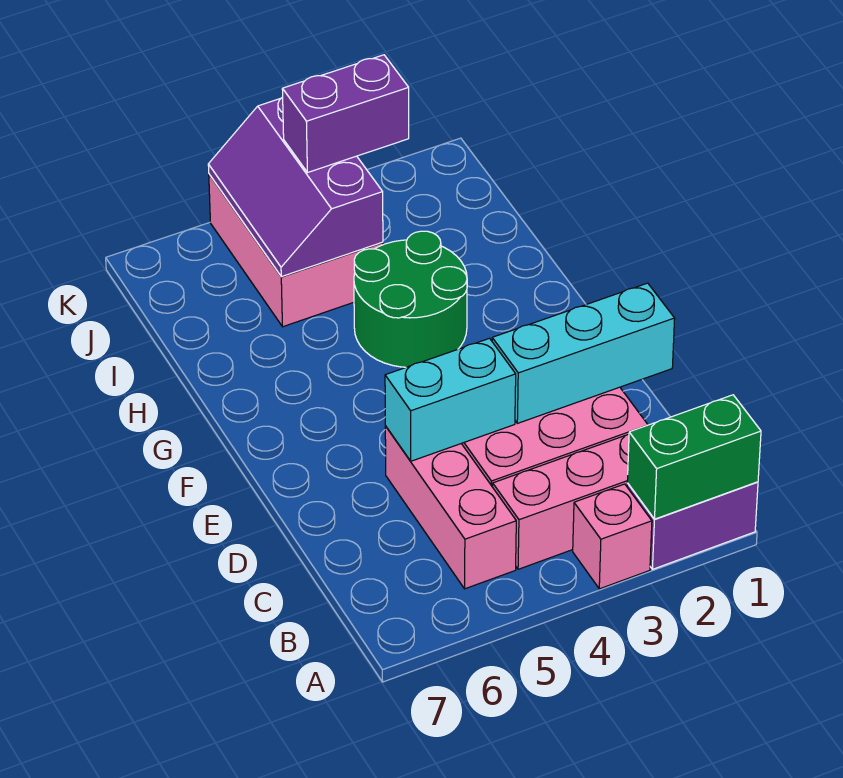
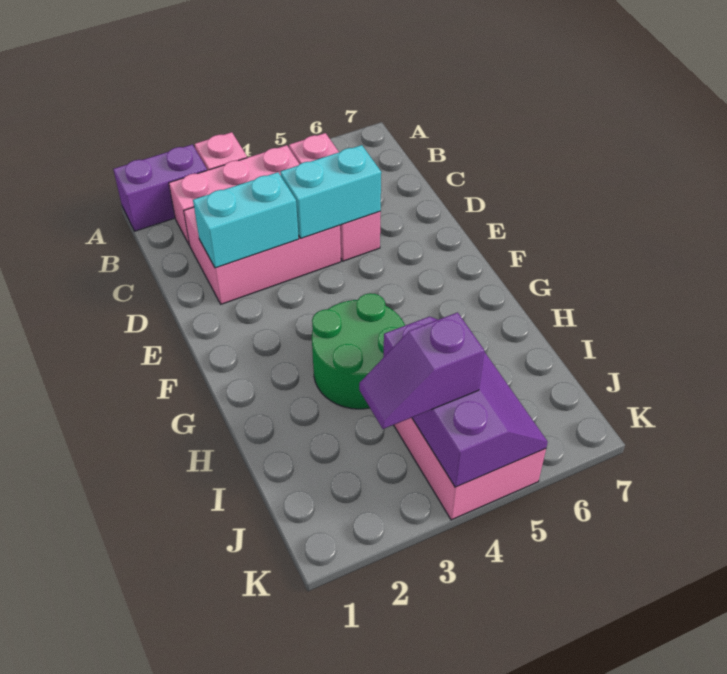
green brick A1:A2 level 2 -> none
cyan brick D1:D3 level 2 -> cyan brick D2:D3 level 2
purple brick J3:J4 level 3 -> purple slope J3:J4 level 3 top 4

